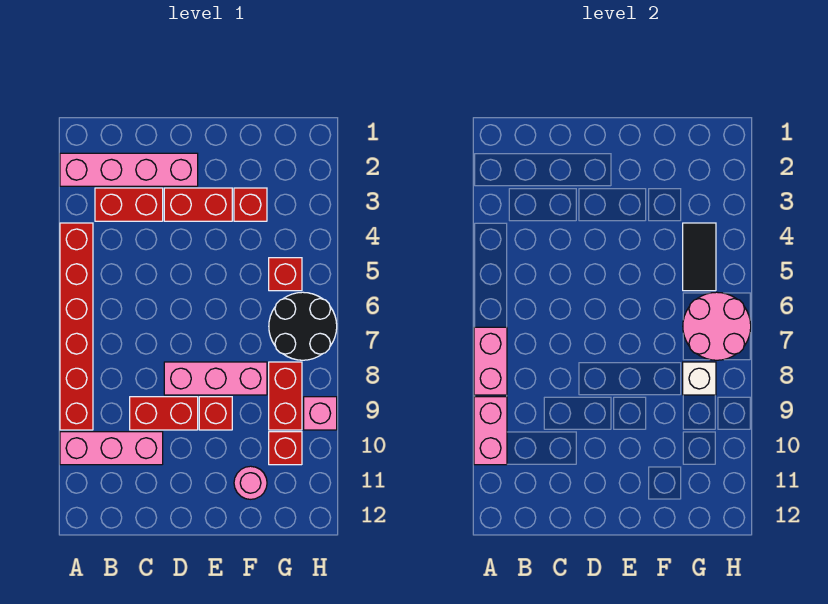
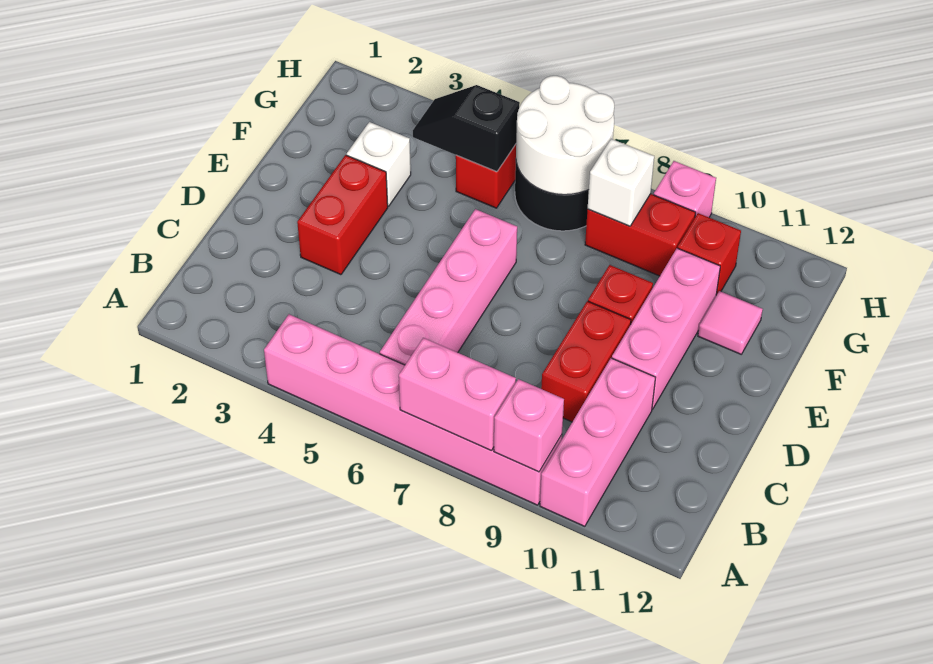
pink brick A2:D2 level 1 -> pink brick B6:E6 level 1
red brick A4:A9 level 1 -> pink brick A4:A9 level 1
pink brick A9:A10 level 2 -> pink brick A9 level 2
red brick B3:C3 level 1 -> none
pink brick D8:F8 level 1 -> pink brick D10:F10 level 1
red brick F3 level 1 -> white brick F3 level 1
pink round brick F11 level 1 -> pink tile F11 level 1
black tile G4:G5 level 2 -> black slope G4:G5 level 2 top 5
pink round brick G6:H7 level 2 -> white round brick G6:H7 level 2

